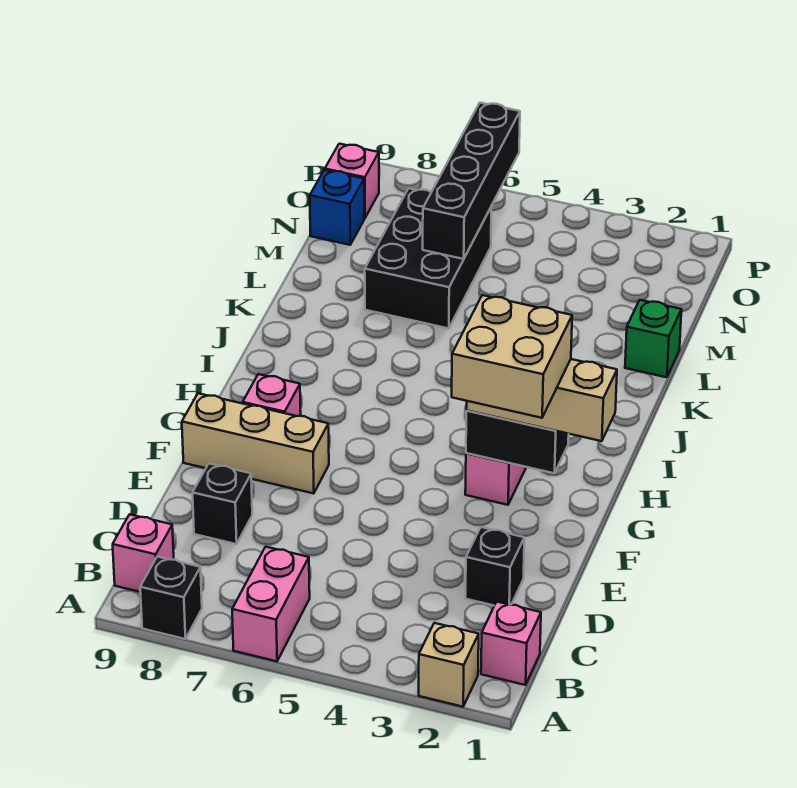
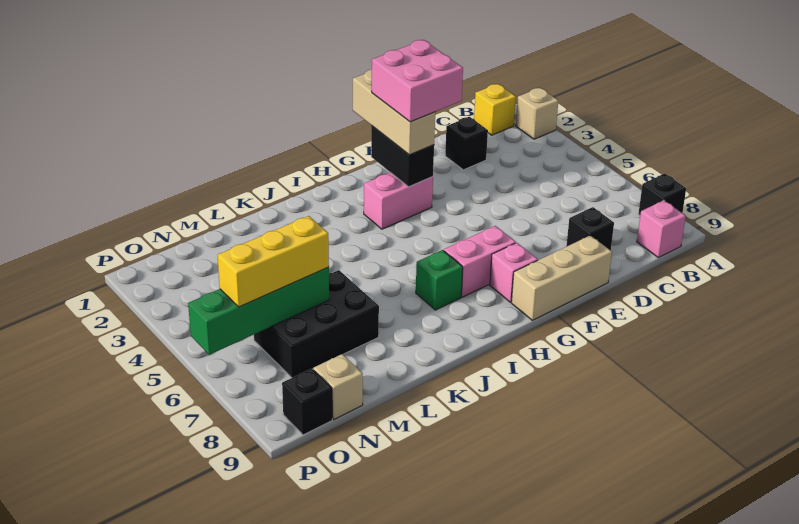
pink brick A6:B6 level 1 -> pink brick G7:H7 level 1
pink brick B1 level 1 -> yellow brick B1 level 1
tan brick F2:G3 level 4 -> pink brick F2:G3 level 4
tan brick F7:F9 level 1 -> tan brick E9:G9 level 1
green brick L1 level 1 -> green brick I7 level 1
black brick M6:P6 level 2 -> green brick M6:P6 level 2
none -> yellow brick M6:O6 level 3
blue brick N9 level 1 -> tan brick N9 level 1
pink brick O9 level 1 -> black brick O9 level 1

